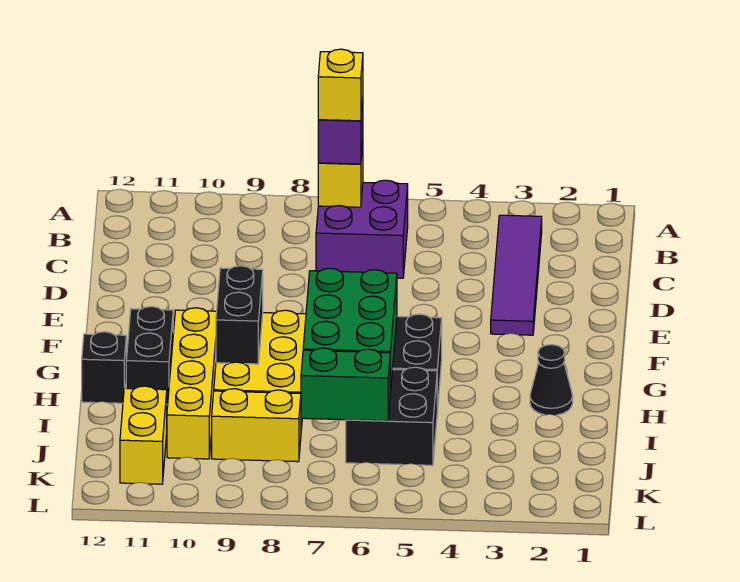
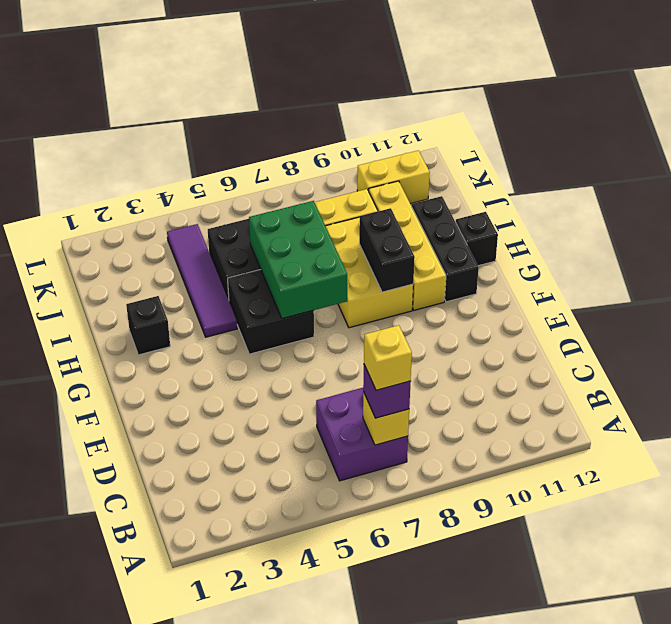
purple tile B3:E3 level 1 -> purple tile H4:K4 level 1
black brick G11:H11 level 1 -> black brick G11:I11 level 1
black cone H2 level 1 -> black brick H2 level 1
green brick J6:J7 level 2 -> none
yellow brick J11:K11 level 1 -> yellow brick K10:K11 level 1

